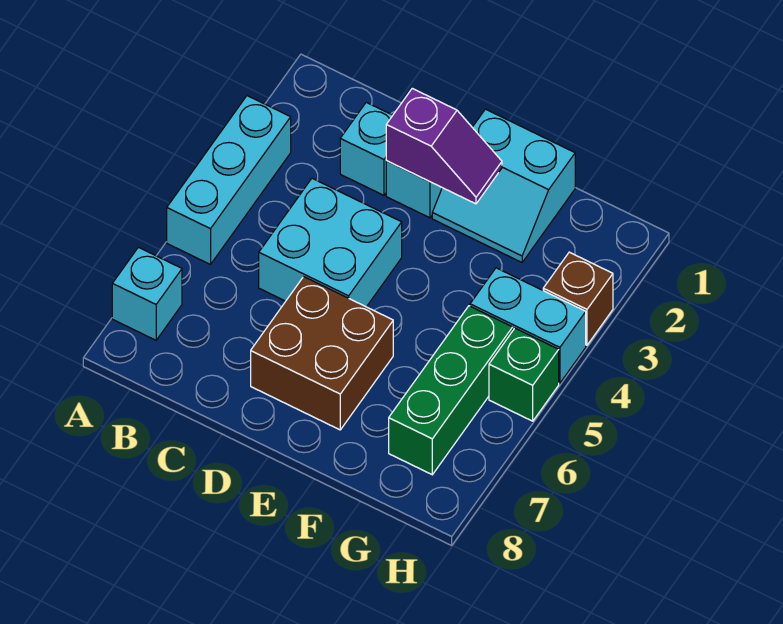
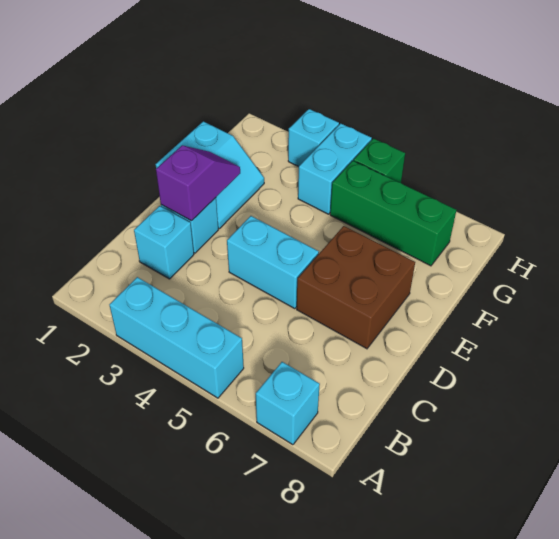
cyan brick C4:D5 level 1 -> cyan brick D4:D5 level 1
brown brick H3 level 1 -> cyan brick H3 level 1

